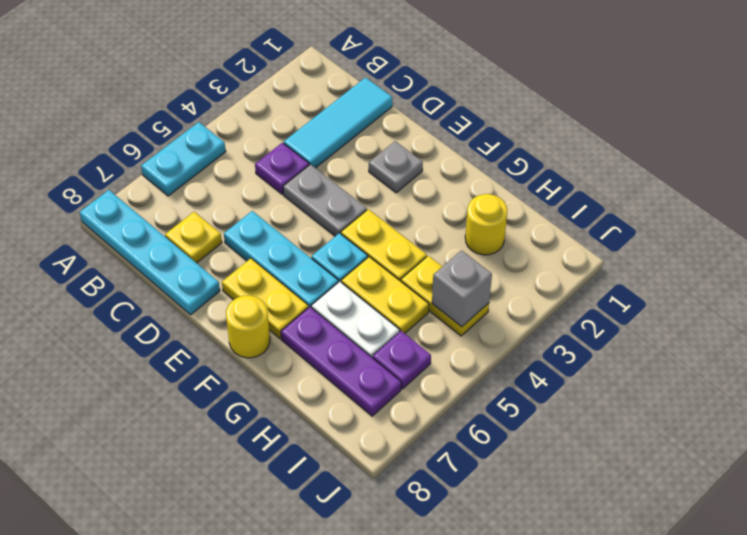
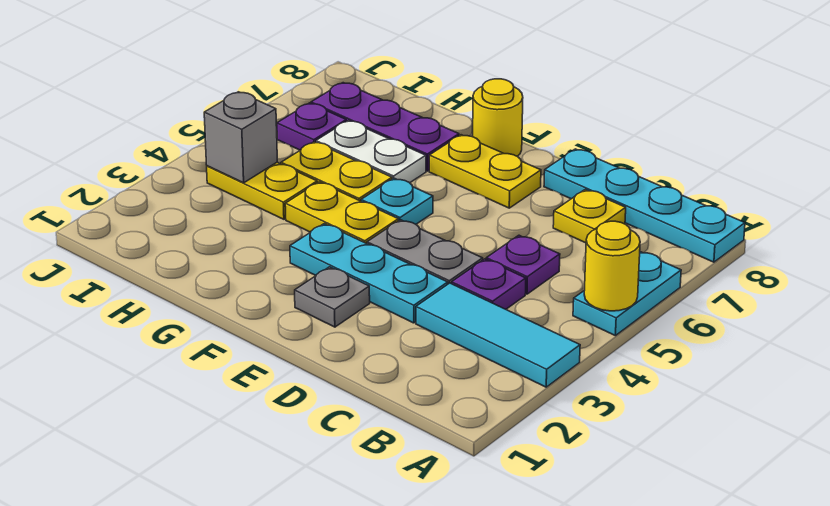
cyan tile C1:C3 level 1 -> cyan tile A3:C3 level 1
none -> purple plate C5 level 1
cyan plate D6:F6 level 1 -> cyan plate D3:F3 level 1
yellow round brick H2 level 1 -> yellow round brick A5 level 2

